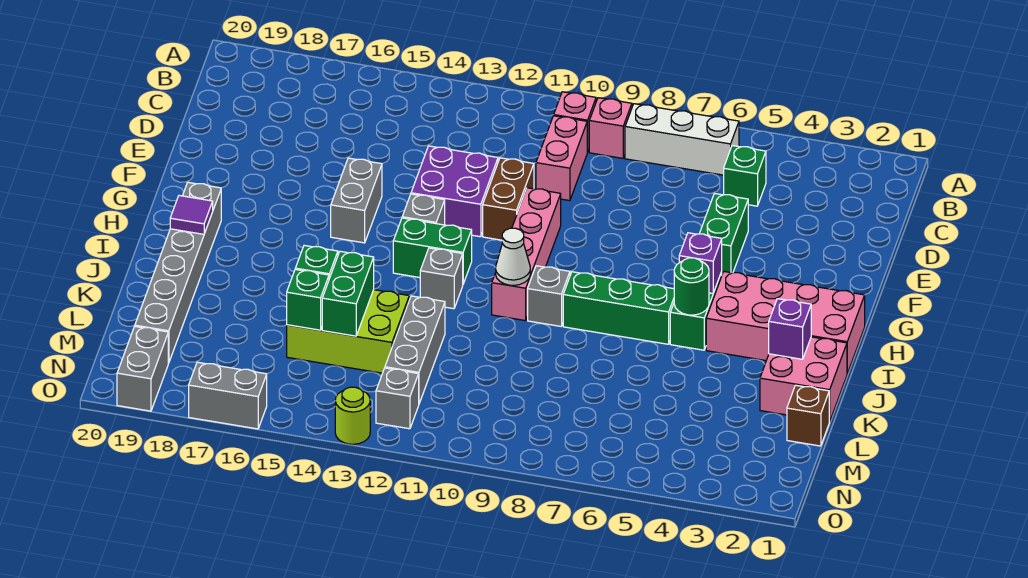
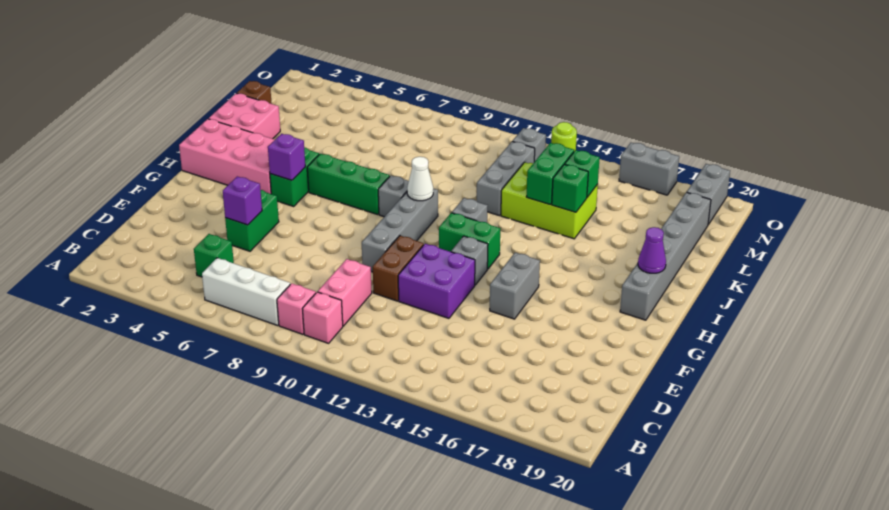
pink brick F10:I10 level 1 -> grey brick F10:I10 level 1
green round brick I5 level 2 -> none
purple tile I19 level 2 -> purple cone I19 level 2
purple brick J2 level 2 -> purple brick E5 level 2

